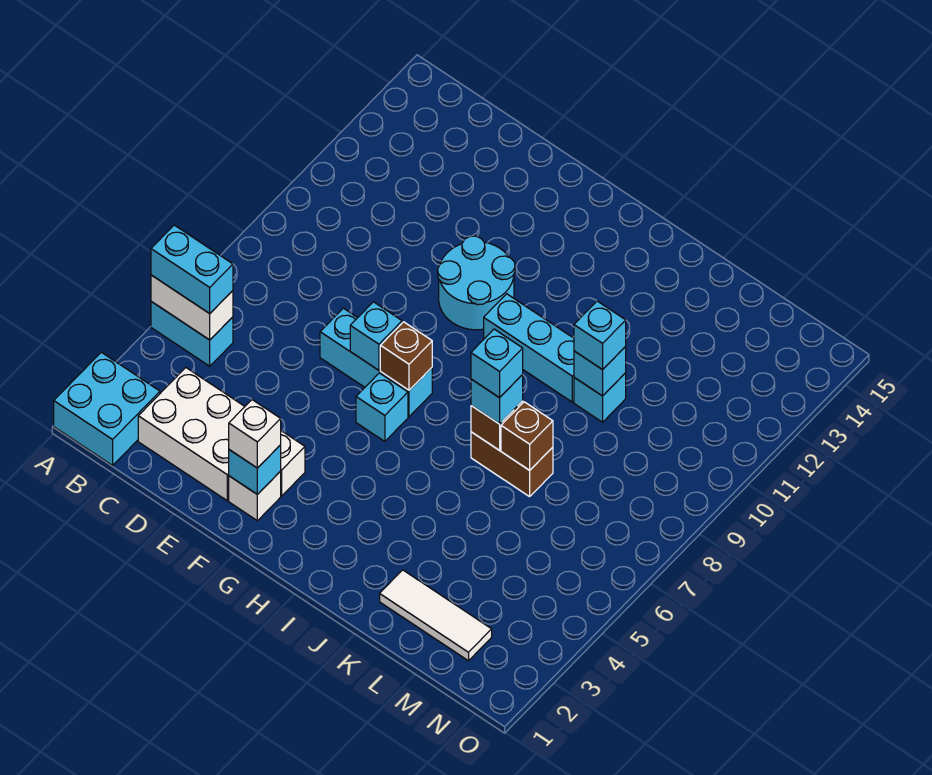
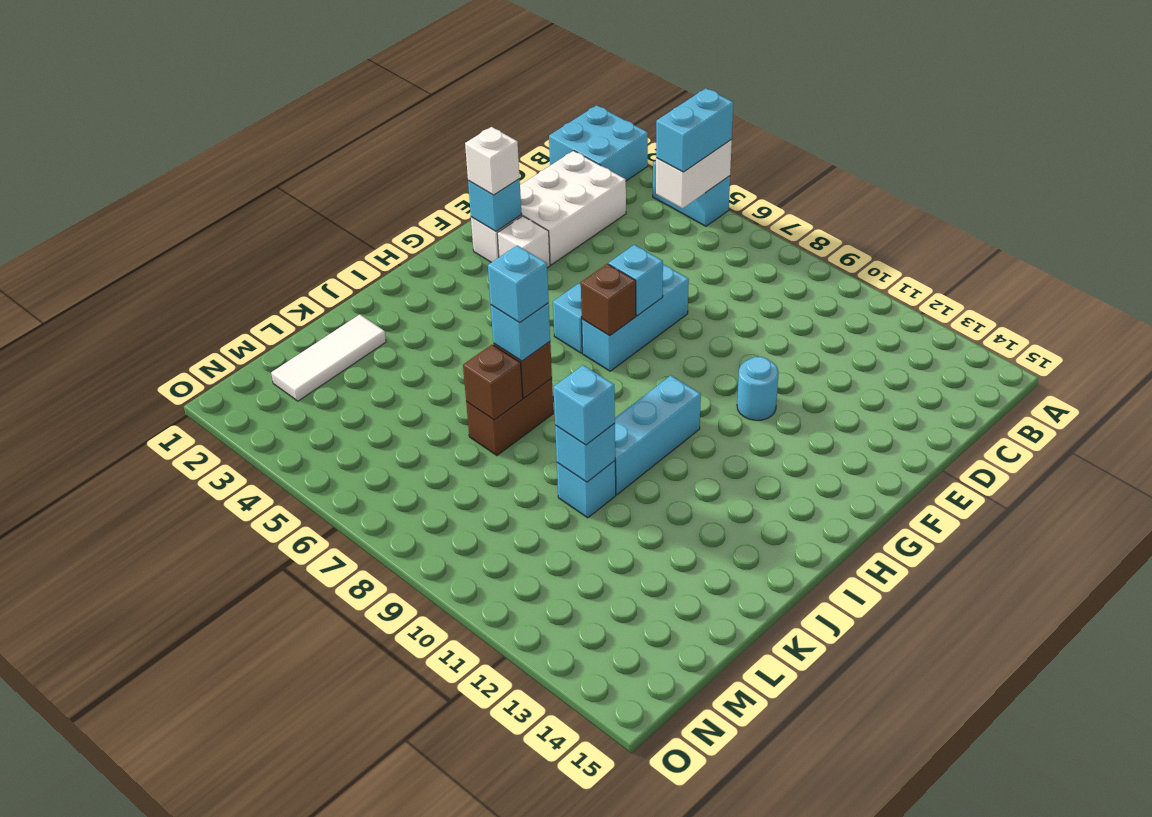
cyan brick A5:B5 level 1 -> cyan brick A4:A5 level 1
cyan round brick F10:G11 level 1 -> cyan round brick F11 level 1

